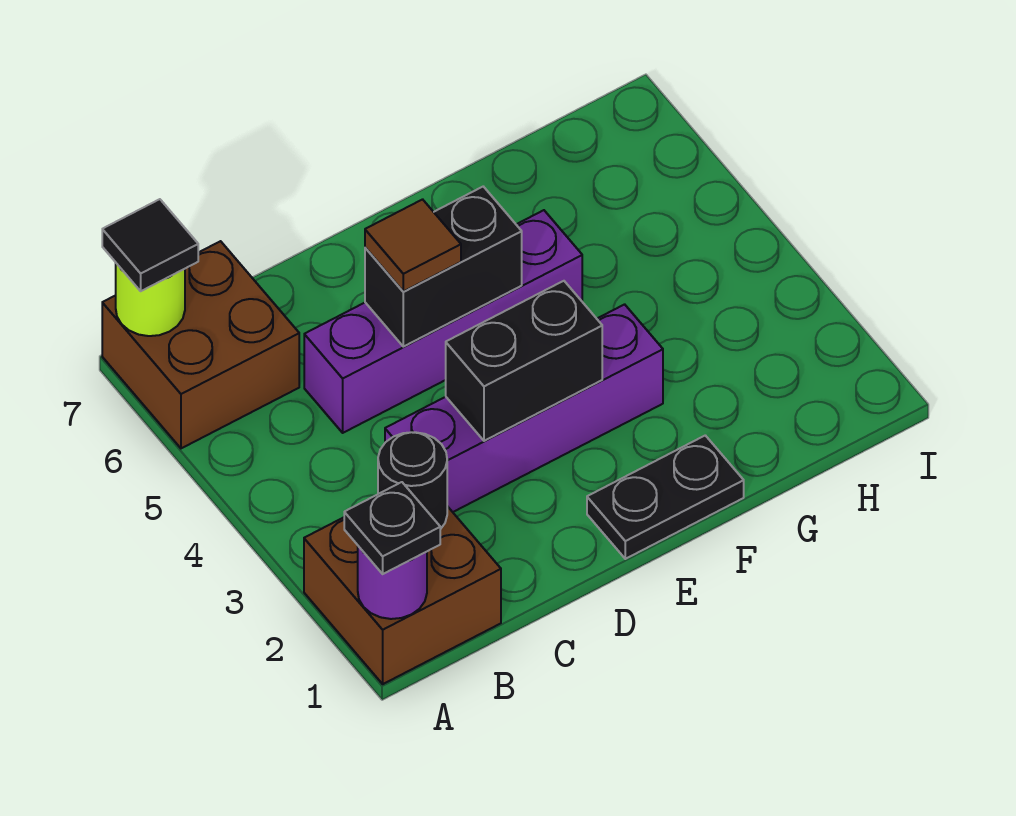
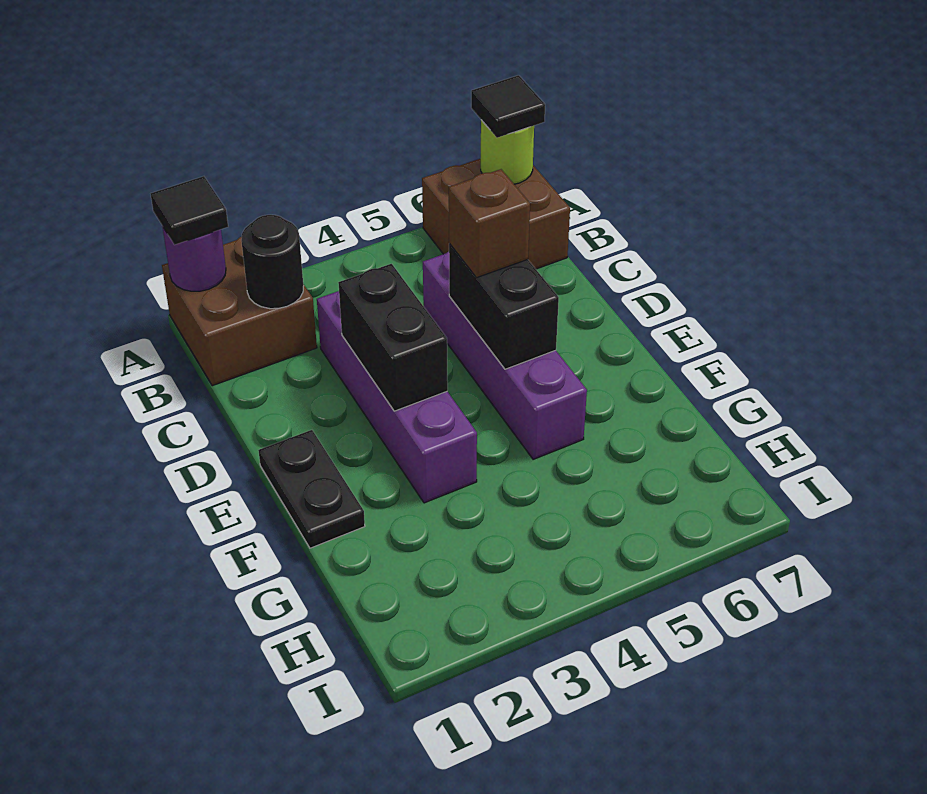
black plate A1 level 3 -> black tile A1 level 3
brown tile D5 level 3 -> brown brick D5 level 3

